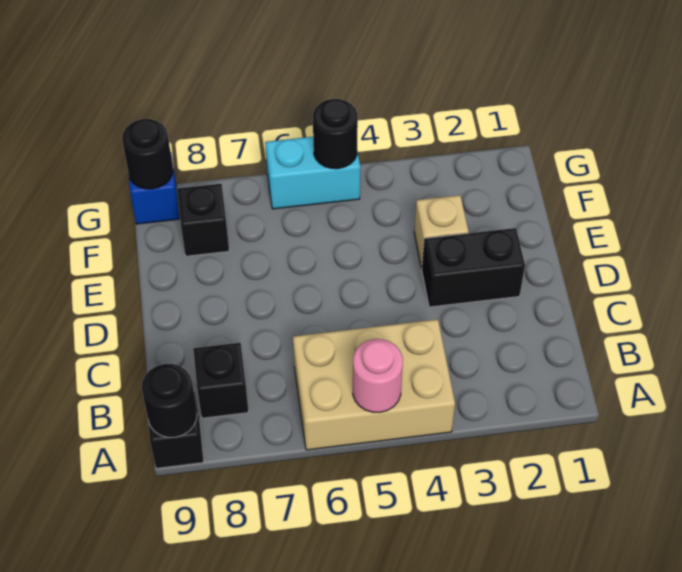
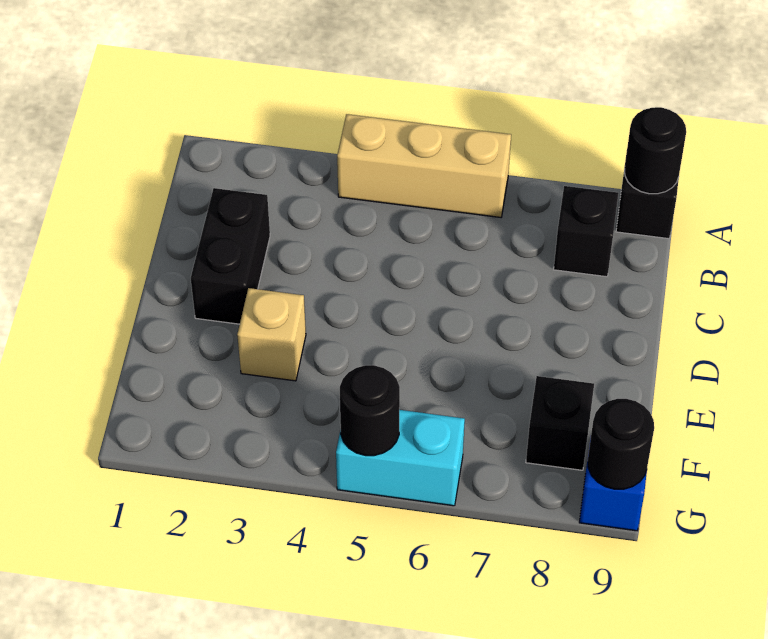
tan brick A4:B6 level 1 -> tan brick A4:A6 level 1
pink round brick A5 level 2 -> none
black brick D2:D3 level 1 -> black brick C2:D2 level 1

